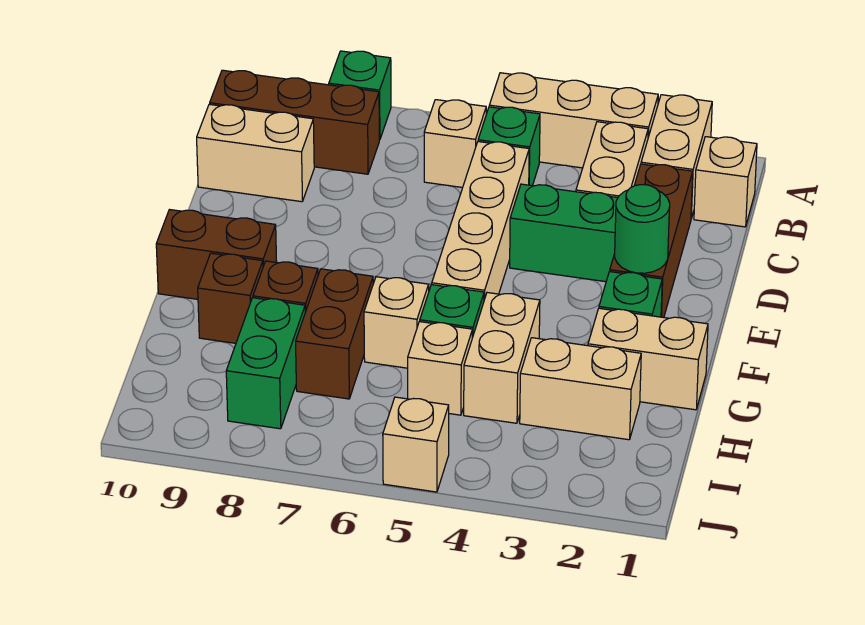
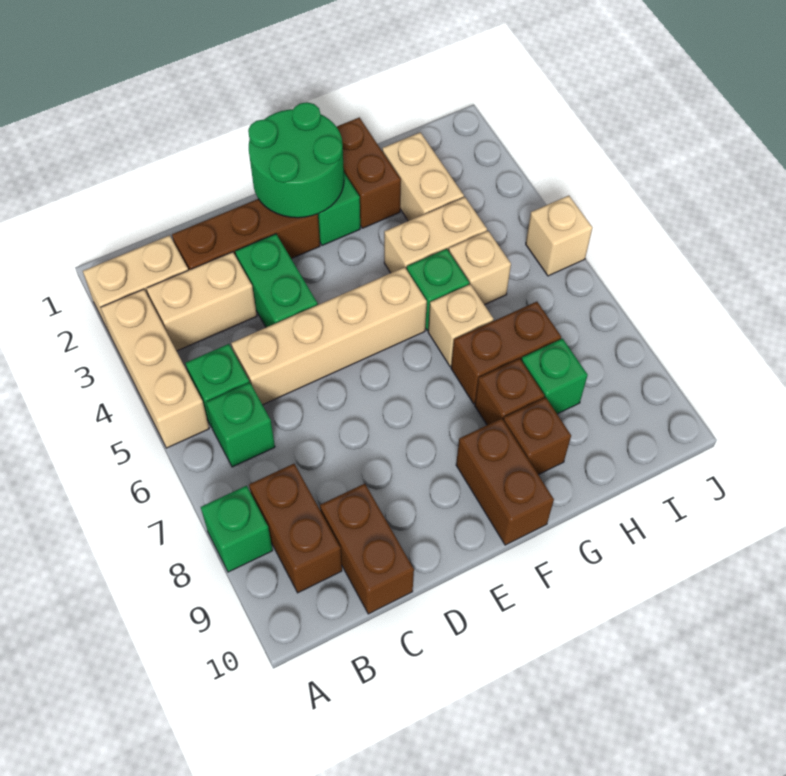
tan brick B1 level 1 -> none
tan brick B6 level 1 -> green brick B6 level 1
brown brick B8:B10 level 1 -> brown brick B8:B9 level 1
tan brick C9:C10 level 1 -> brown brick C9:C10 level 1
green round brick E2 level 2 -> green round brick E1:F2 level 2
tan brick G1:G2 level 1 -> brown brick G1:G2 level 1
green brick H8:I8 level 1 -> green brick H8 level 1

